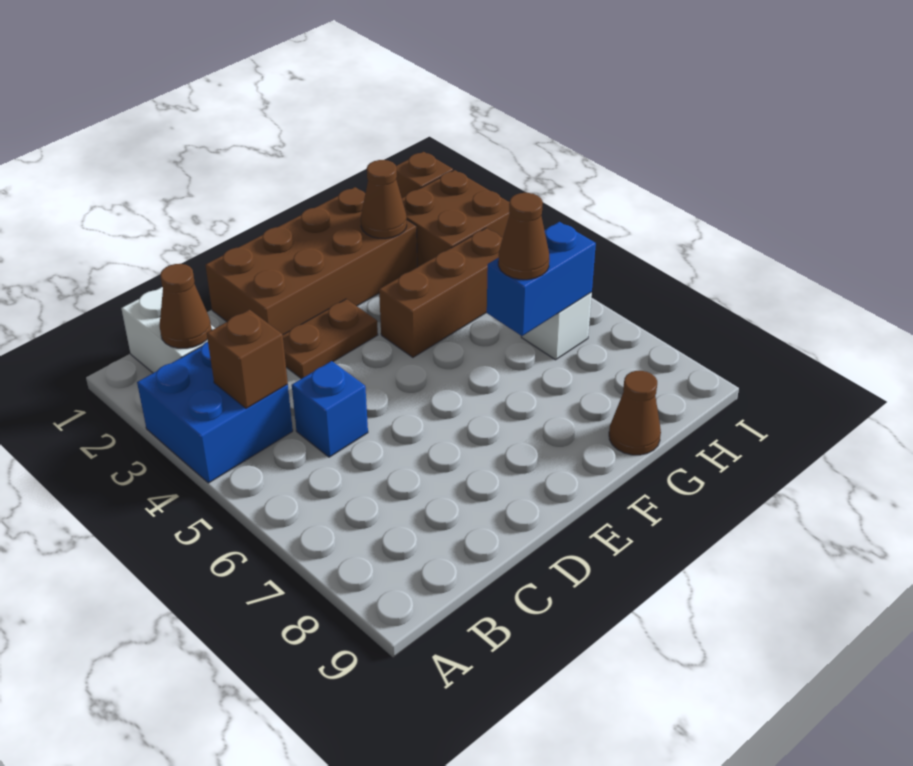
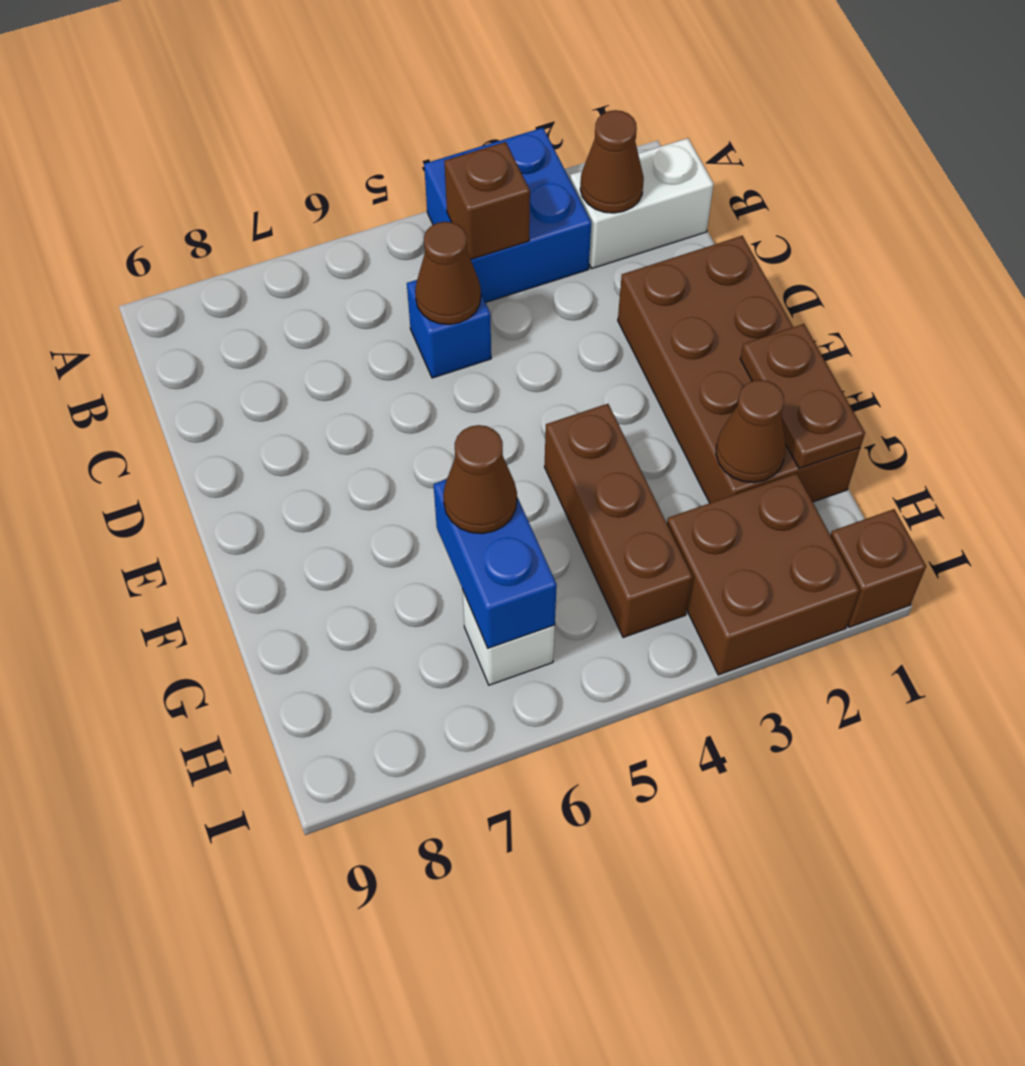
brown plate D3:E3 level 1 -> brown plate F1:G1 level 2
brown cone G9 level 1 -> brown cone C5 level 2

